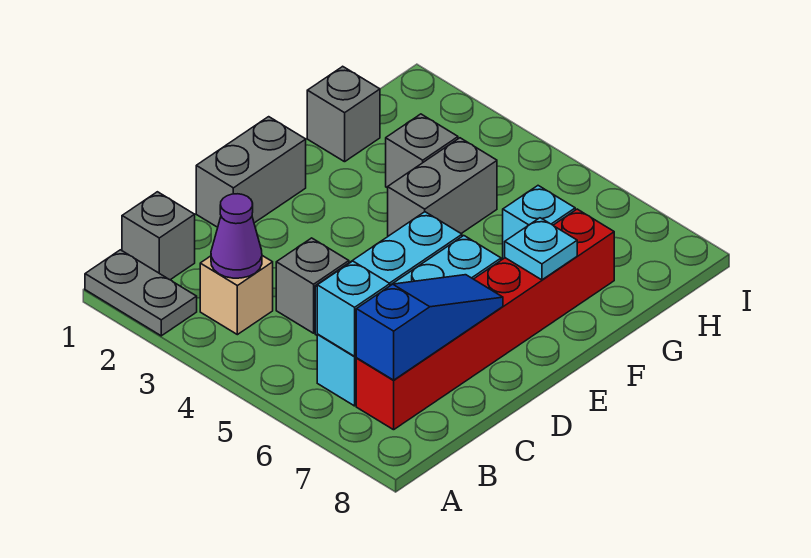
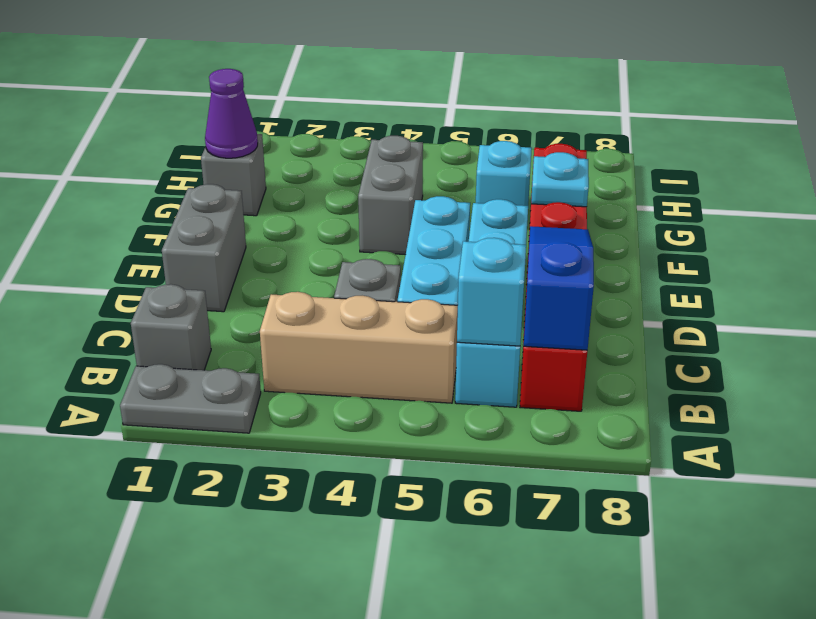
tan brick B3 level 1 -> tan brick B3:B5 level 1
purple cone B3 level 2 -> purple cone G1 level 2
grey brick G3 level 1 -> none

